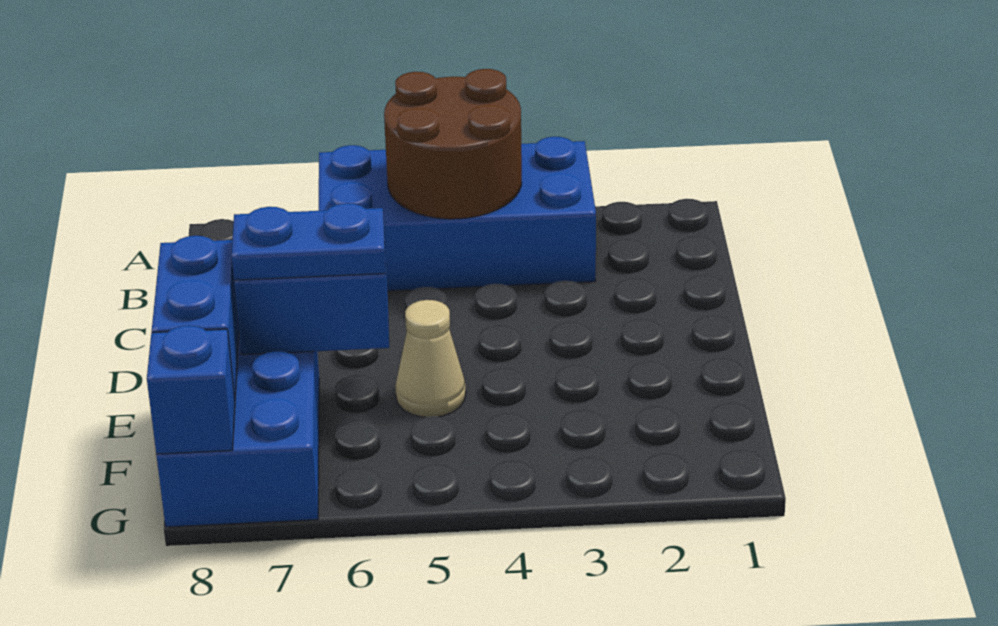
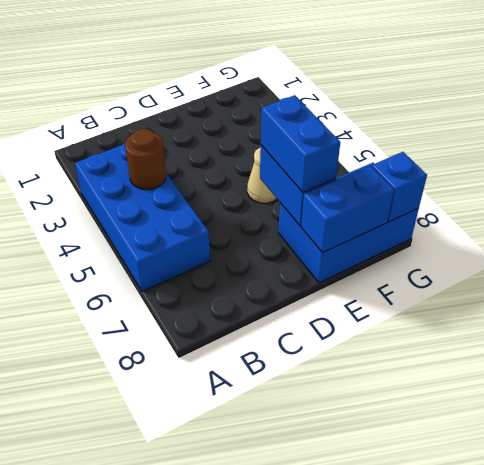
brown round brick A4:B5 level 2 -> brown round brick B4 level 2
blue plate E6:E7 level 3 -> blue brick E6:E7 level 3

